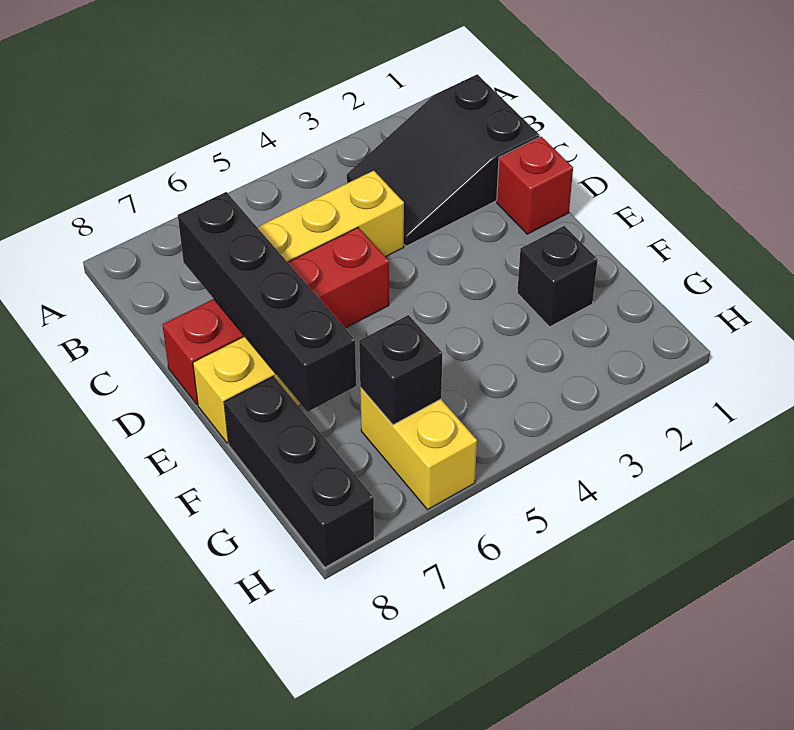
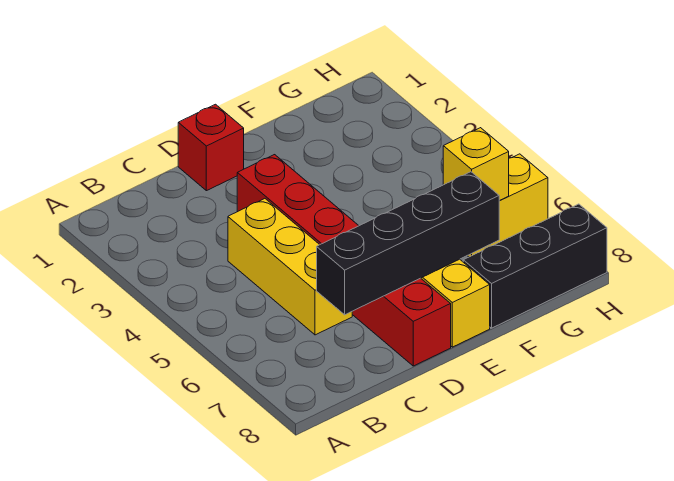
black slope B1:C3 level 1 top 1 -> none
red brick D5:D8 level 1 -> red brick D3:D8 level 1
black brick F2 level 1 -> none
black brick G6 level 2 -> yellow brick G6 level 2

